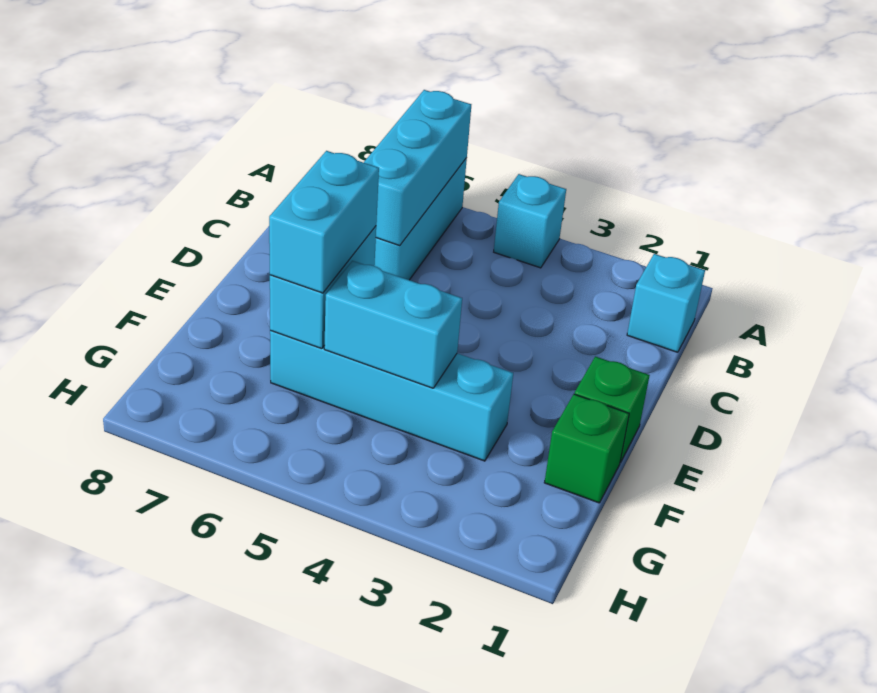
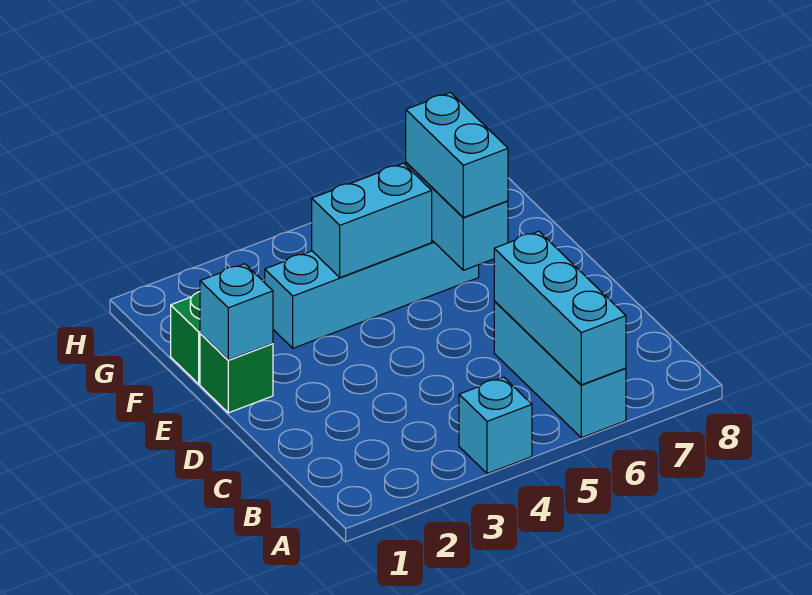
cyan brick B1 level 1 -> cyan brick E1 level 2

